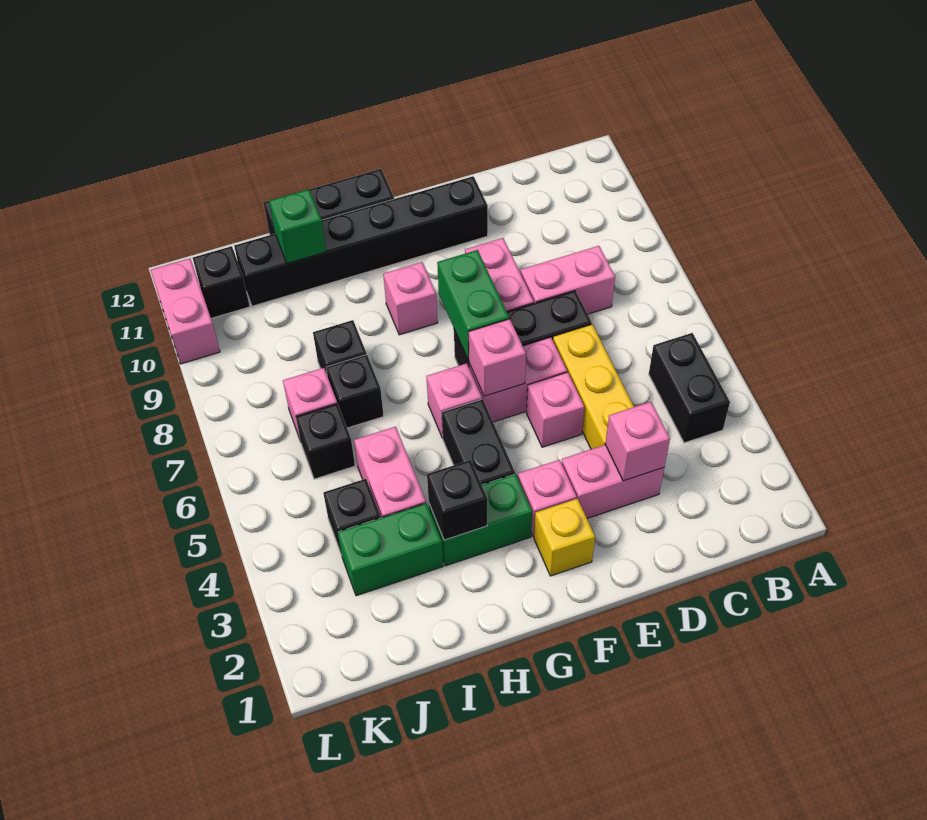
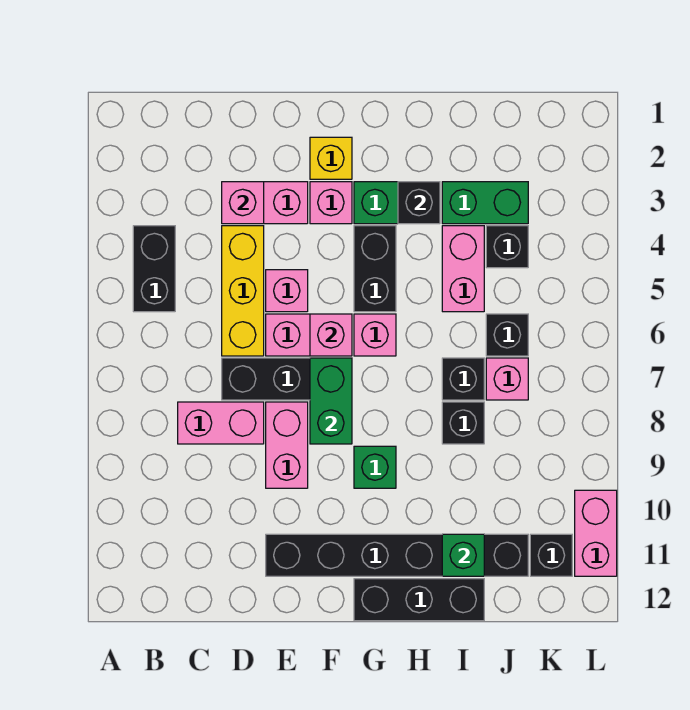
pink brick G9 level 1 -> green brick G9 level 1

